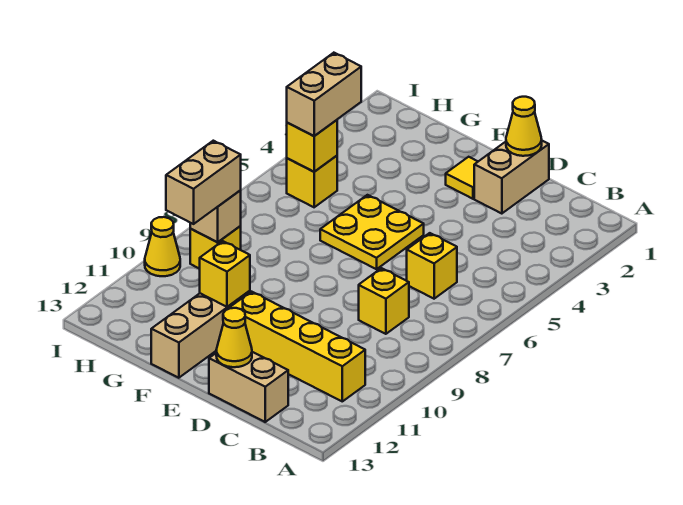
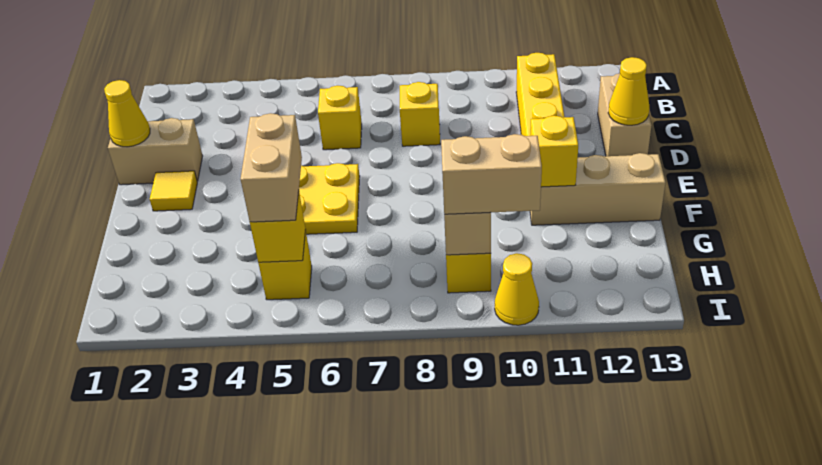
tan brick H4:H5 level 3 -> tan brick G5:H5 level 3

